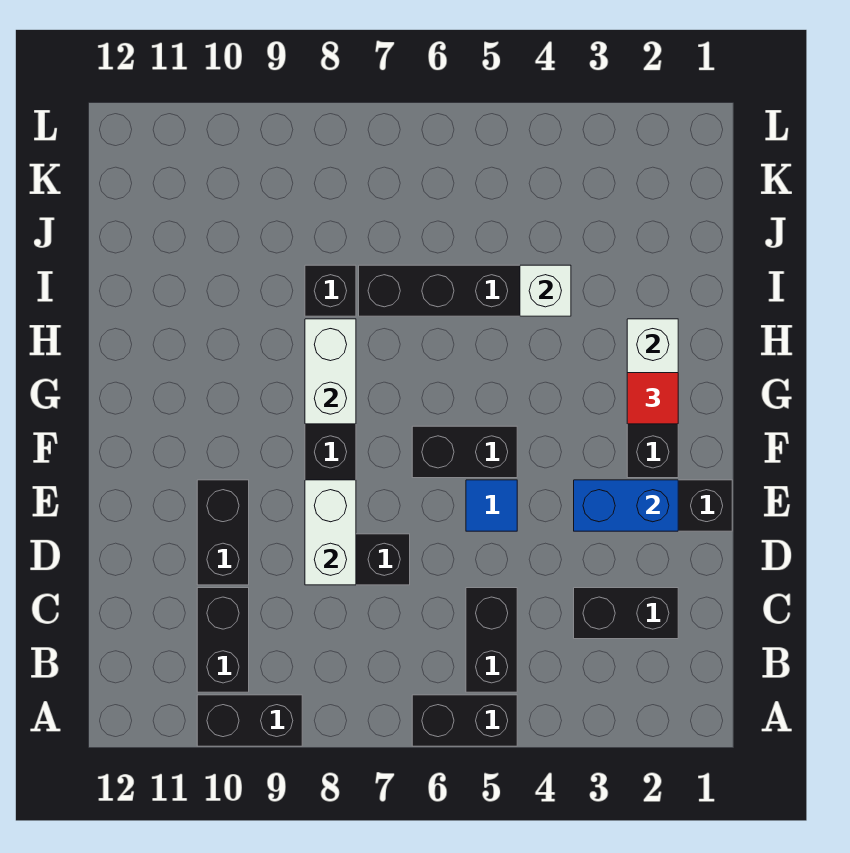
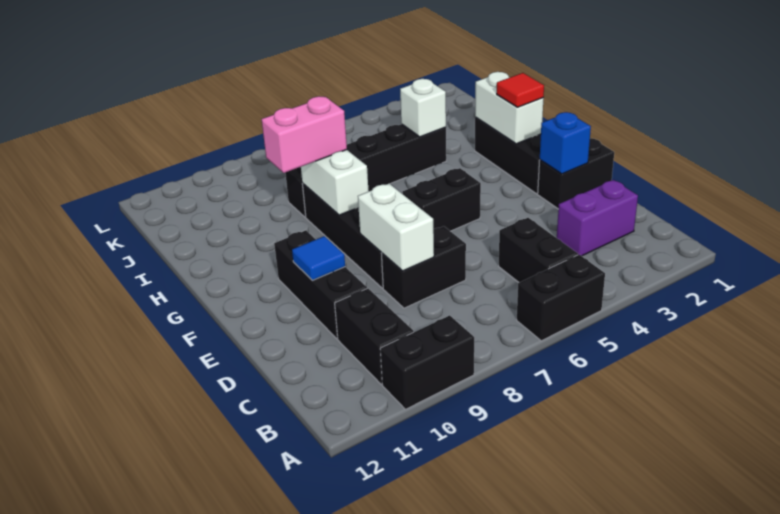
black brick C2:C3 level 1 -> purple brick C2:C3 level 1
black brick D10:E10 level 1 -> black brick D10:F10 level 1
blue brick E2:E3 level 2 -> blue brick E2 level 2
blue tile E5 level 1 -> blue tile E10 level 2
none -> pink brick H8:H9 level 3

